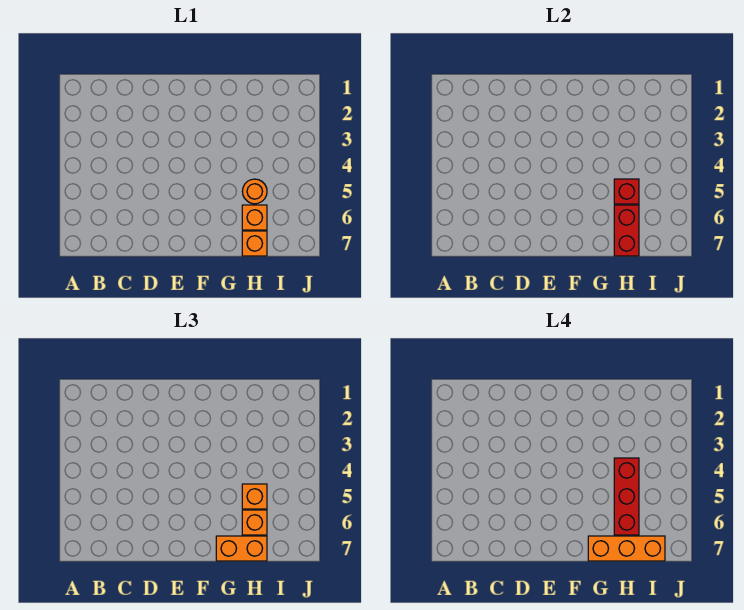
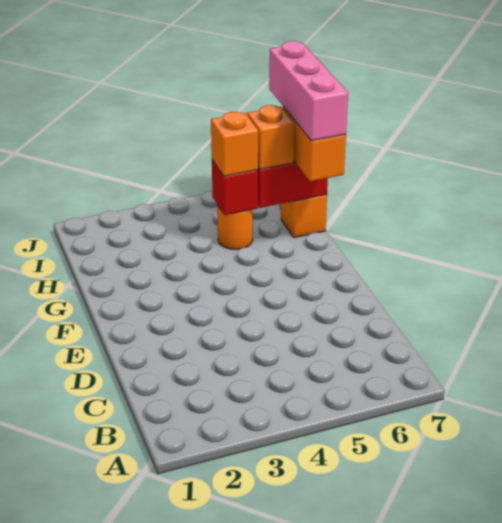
orange brick G7:I7 level 4 -> pink brick G7:I7 level 4
red brick H4:H6 level 4 -> none
orange brick H6 level 1 -> none

